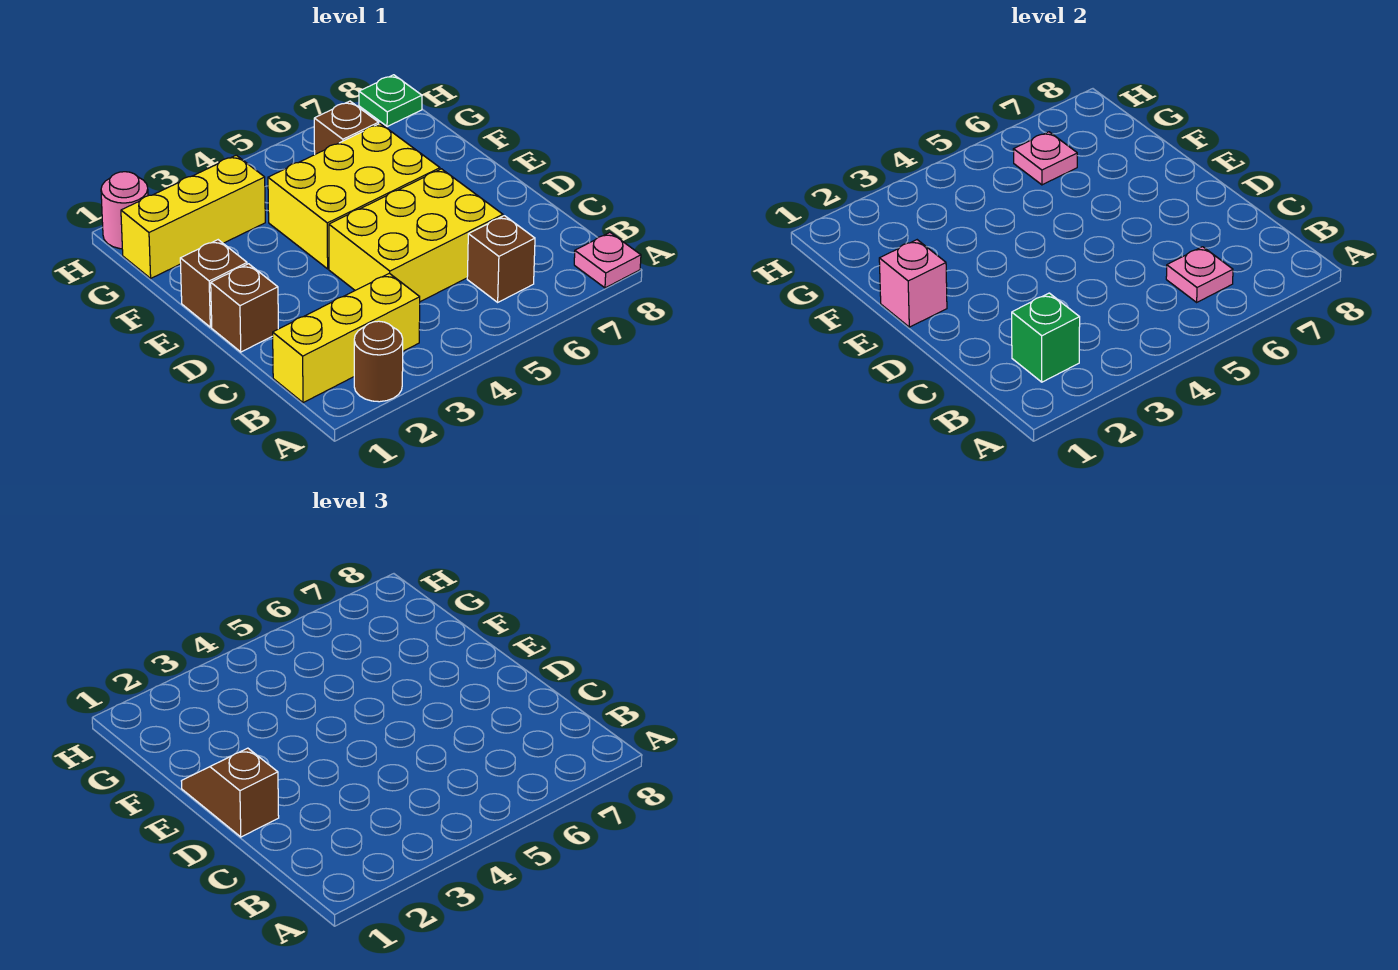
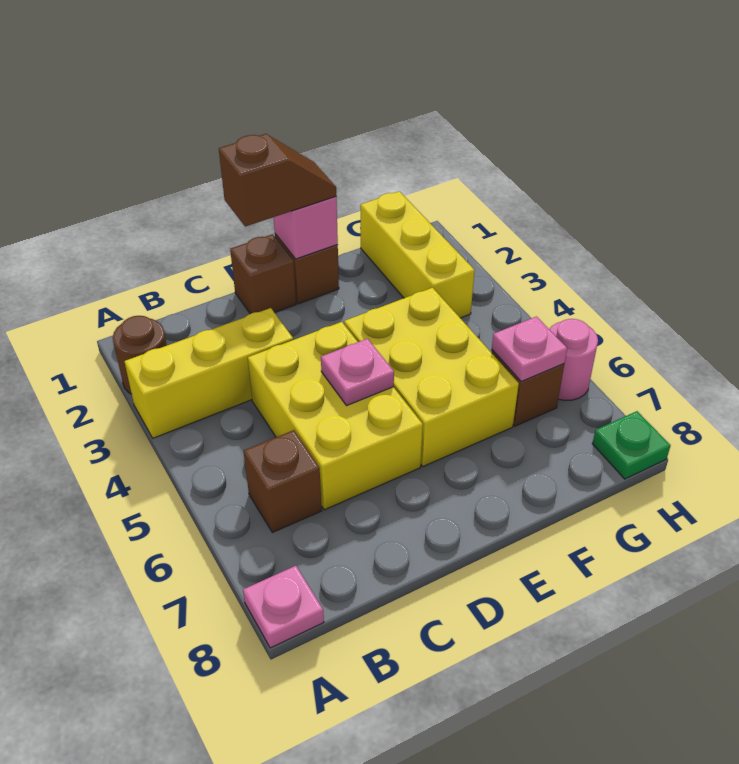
yellow brick B1:B3 level 1 -> yellow brick A3:C3 level 1
green brick B2 level 2 -> none
pink plate B6 level 2 -> pink plate D5 level 2
pink round brick H1 level 1 -> pink round brick H6 level 1

